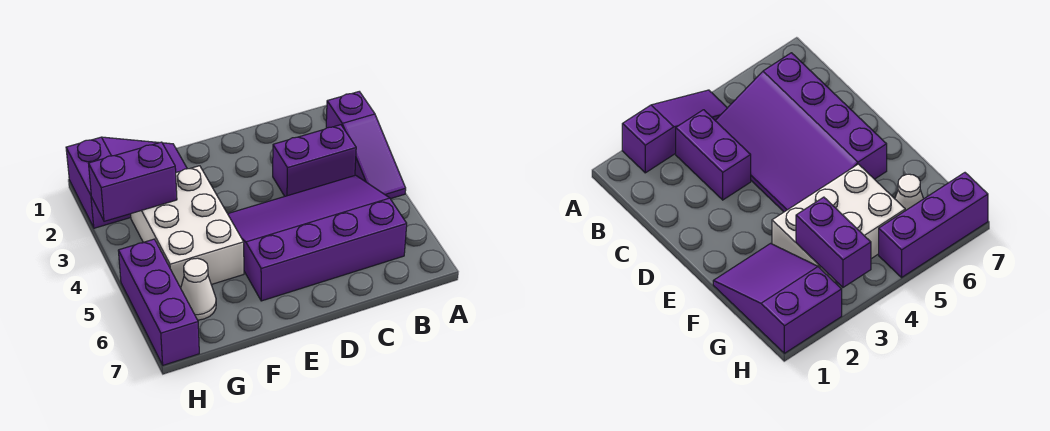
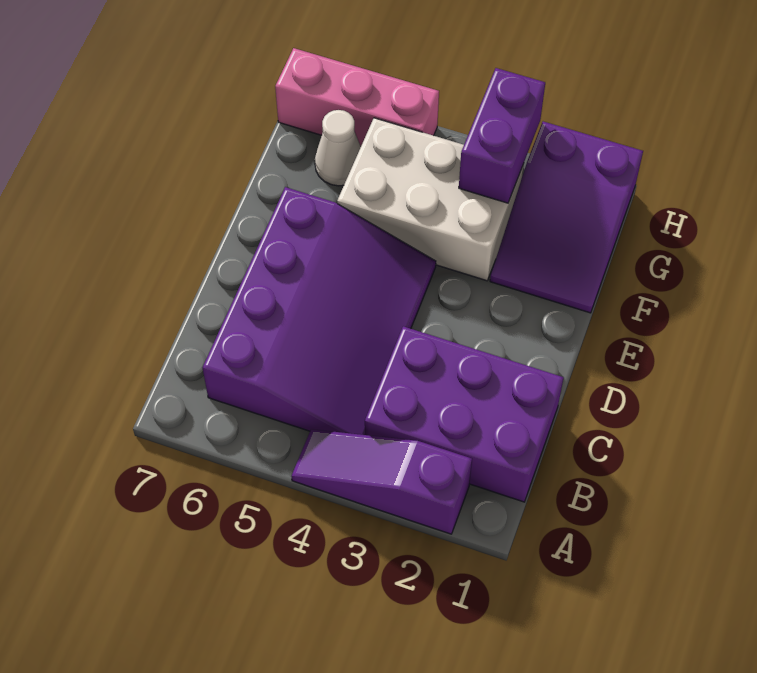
purple brick B3:C3 level 1 -> purple brick B1:C3 level 1
purple brick H5:H7 level 1 -> pink brick H5:H7 level 1

